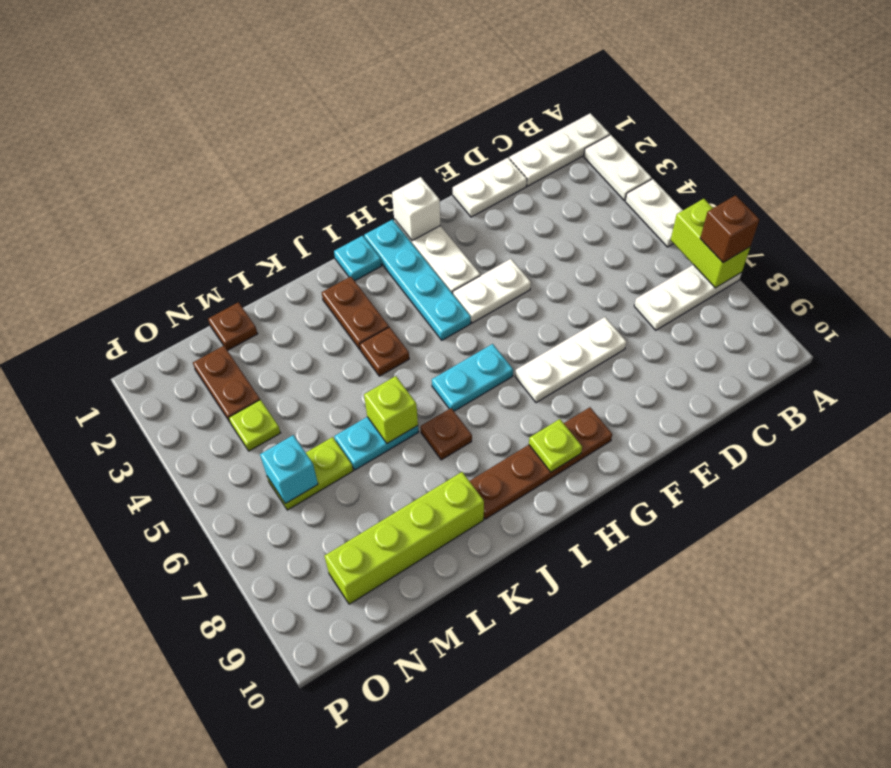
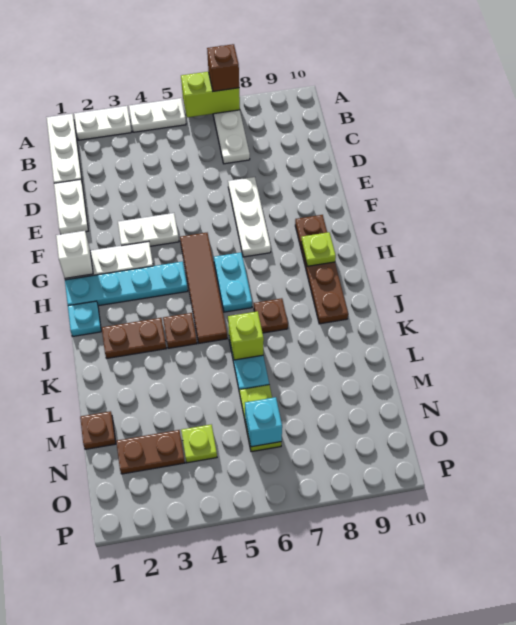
white plate F4:G4 level 1 -> white plate F3:F4 level 1
none -> brown tile G5:J5 level 1
lime brick K9:N9 level 1 -> none

